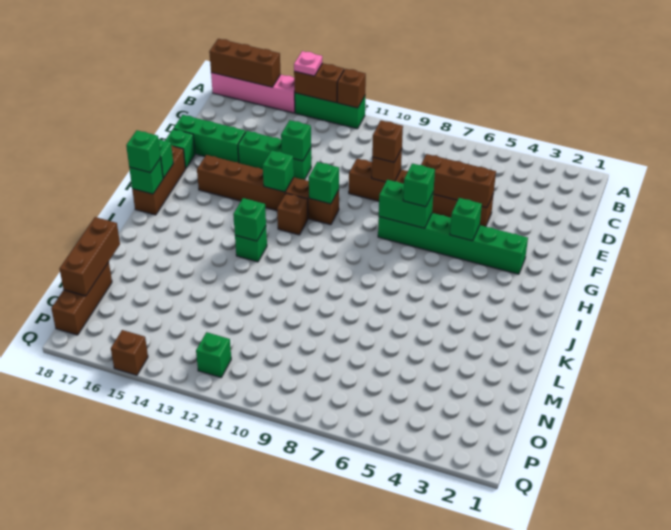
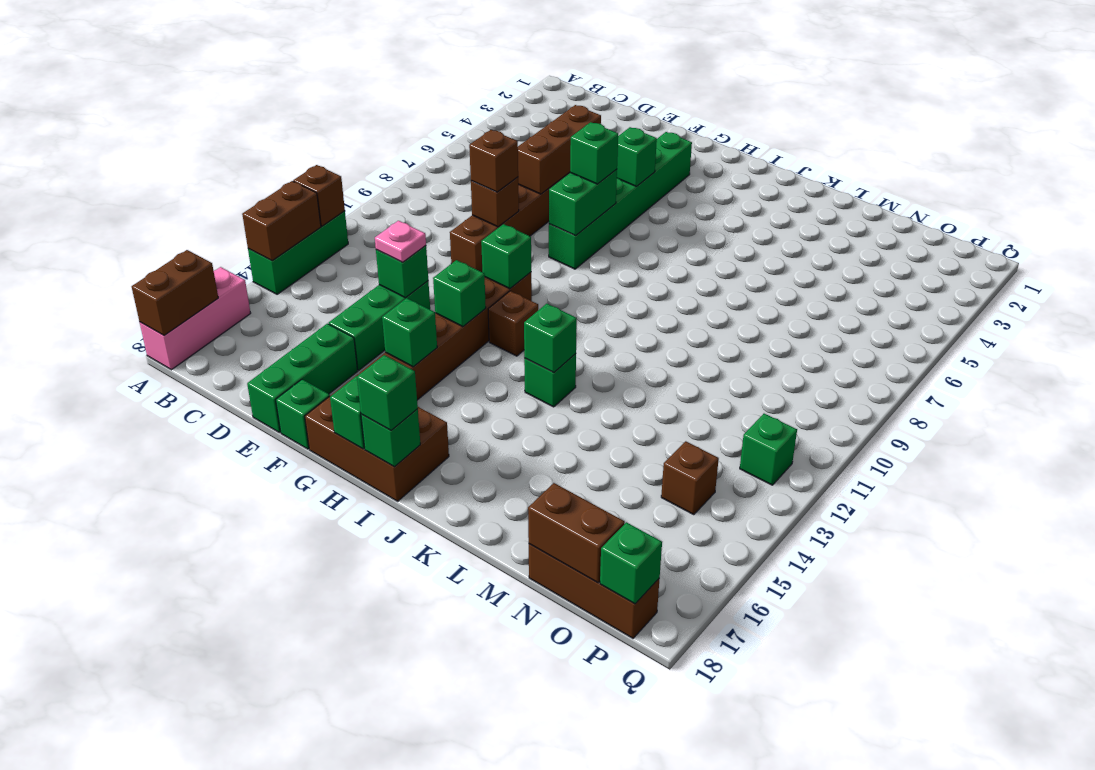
pink plate A14 level 3 -> pink plate E13 level 3
pink brick A15:A18 level 1 -> pink brick A16:A18 level 1
brown brick A16:A18 level 2 -> brown brick A17:A18 level 2
none -> green brick G15 level 2
brown brick G18:I18 level 1 -> brown brick G17:I18 level 1
brown brick M18:O18 level 2 -> brown brick N18:O18 level 2
none -> green brick P18 level 2
brown brick Q15 level 1 -> brown brick O14 level 1

